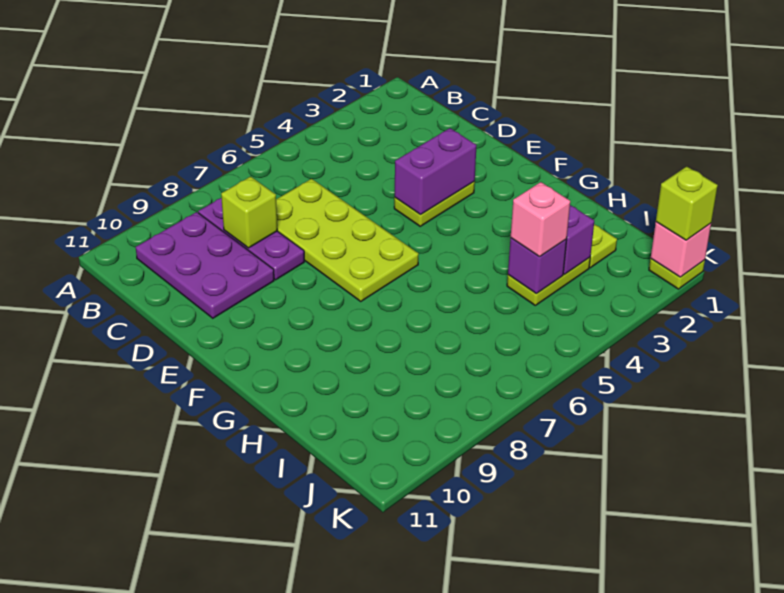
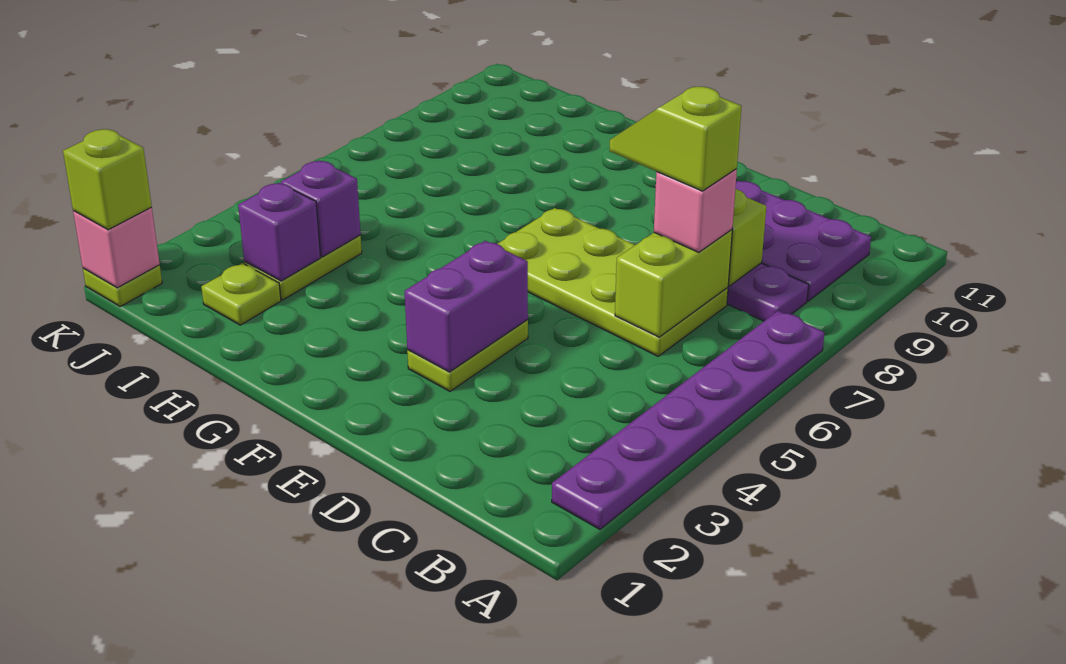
none -> purple plate A2:A7 level 1
none -> lime brick C6:C7 level 2
none -> lime slope C7:D7 level 4 top C
pink brick I4 level 3 -> pink brick C7 level 3

